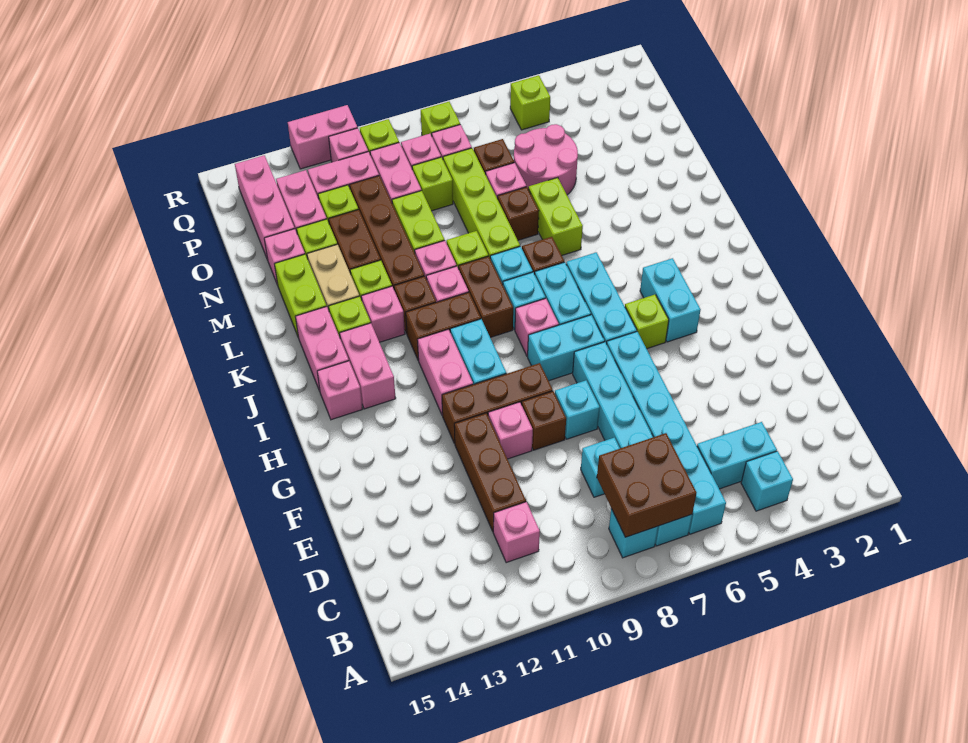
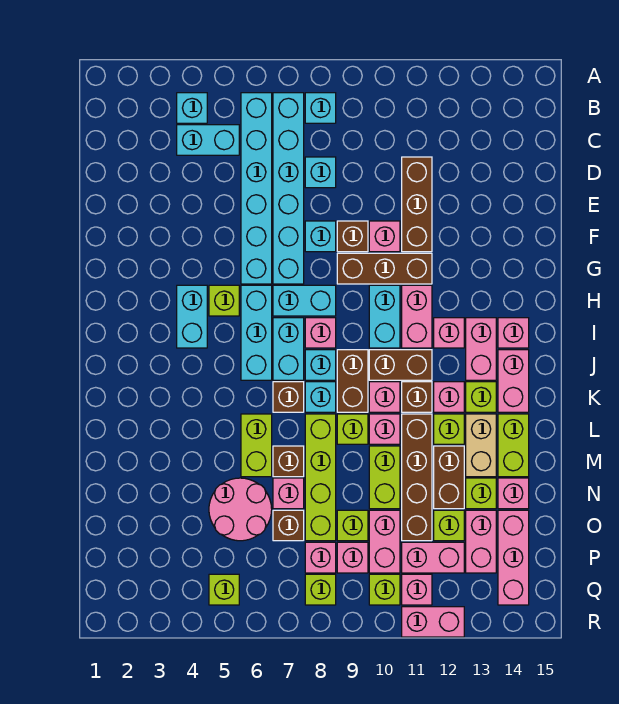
brown brick B7:C8 level 2 -> none
pink brick C11 level 1 -> pink brick I12 level 1

